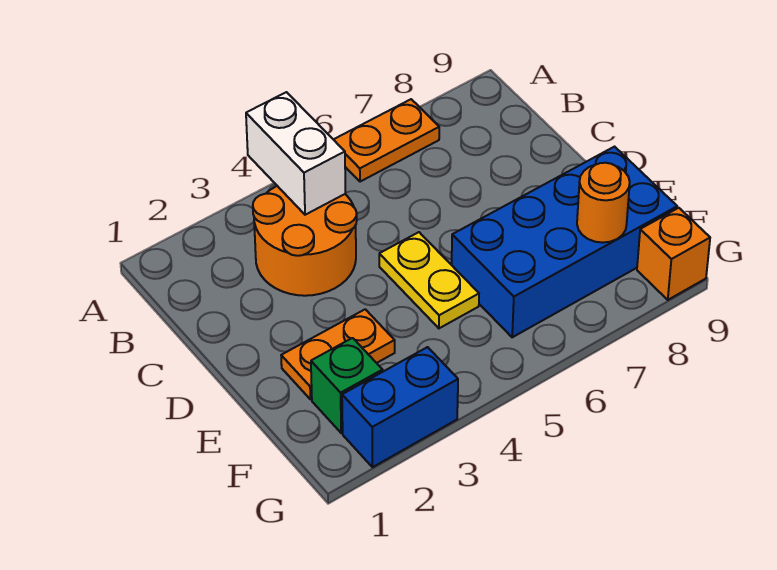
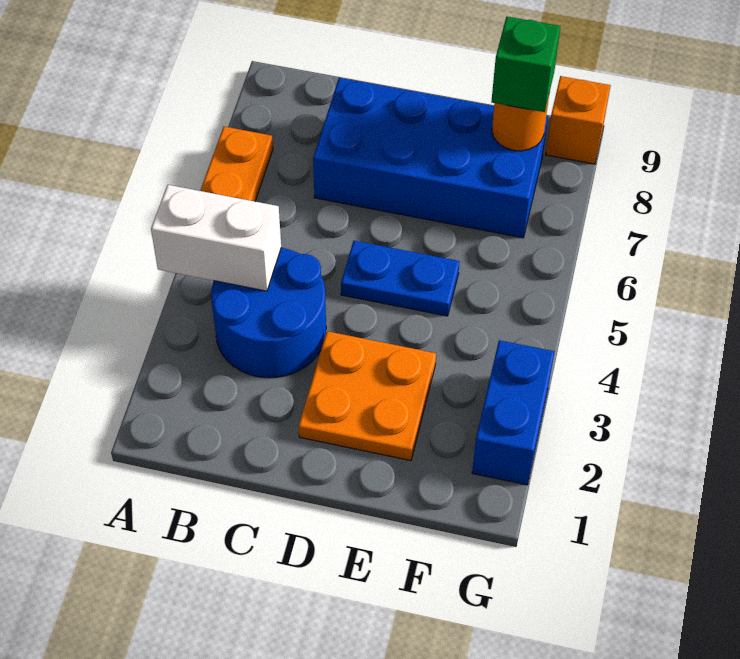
orange round brick B3:C4 level 1 -> blue round brick B3:C4 level 1
yellow plate D5:E5 level 1 -> blue plate D5:E5 level 1
orange plate E2:E3 level 1 -> orange plate D2:E3 level 1
blue brick E6:F9 level 1 -> blue brick C7:F8 level 1
green brick F2 level 1 -> green brick F8 level 3

